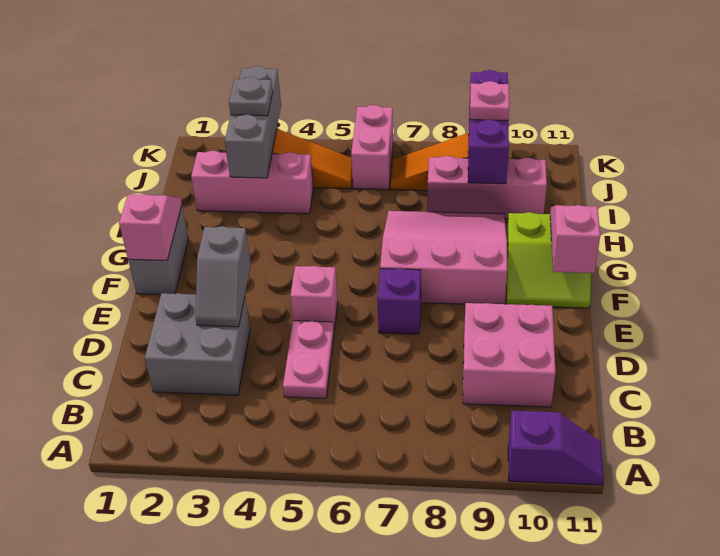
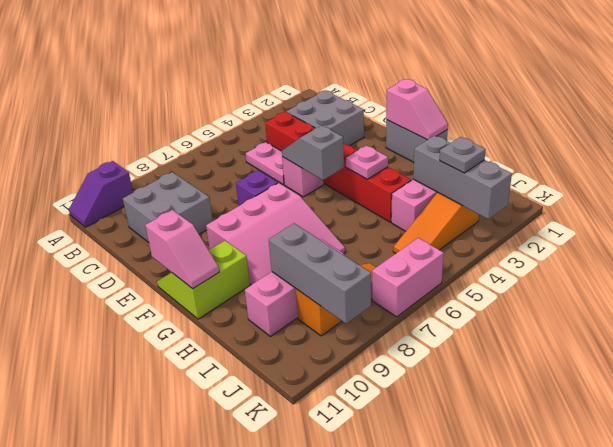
none -> red brick C4:H4 level 1
pink brick C9:D10 level 1 -> grey brick C9:D10 level 1
grey slope D3:E3 level 2 top E -> grey slope E5:F5 level 2 top F
purple brick I9:K9 level 2 -> grey brick I9:K9 level 2
pink brick J6:K6 level 1 -> pink brick K6:K7 level 1
pink plate J9 level 3 -> pink plate G4 level 2

